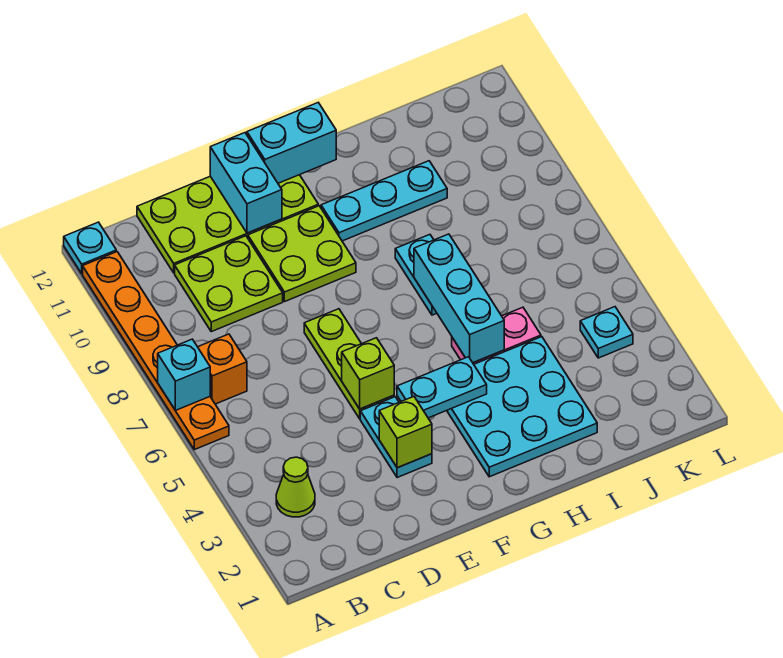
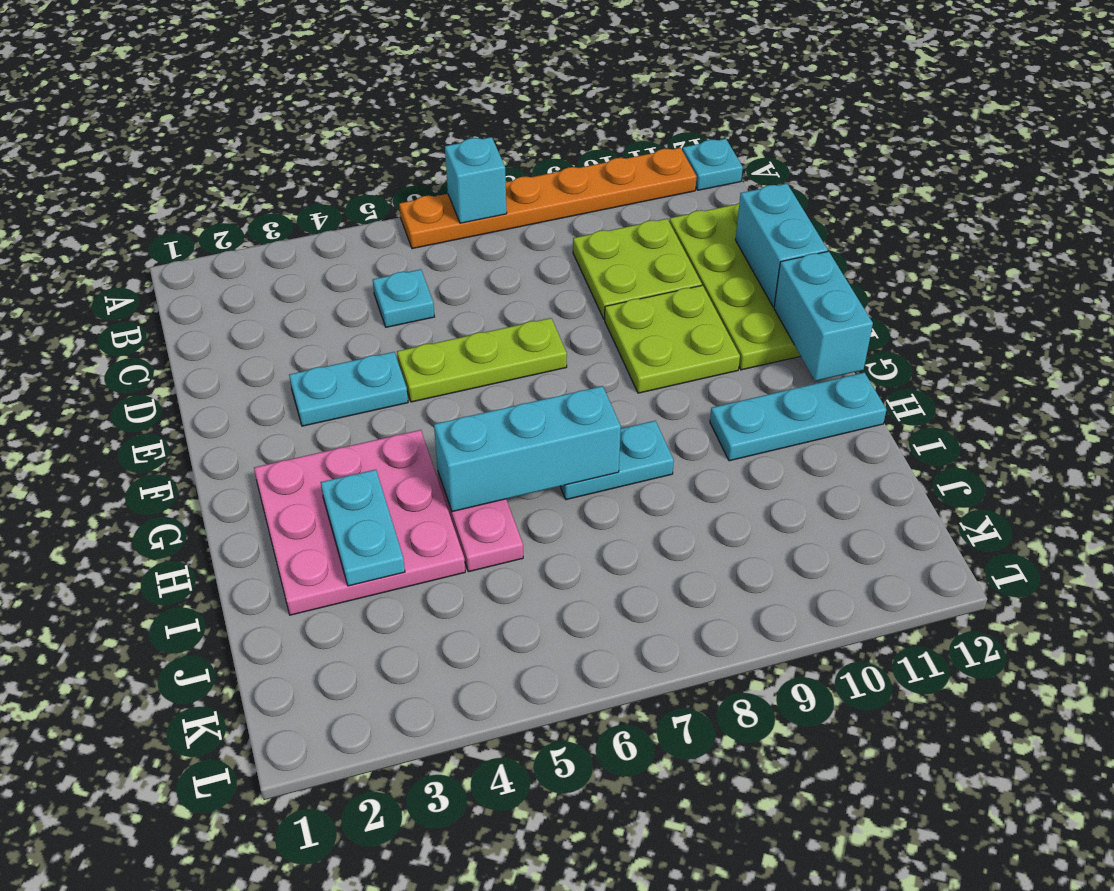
lime cone B3 level 1 -> none
orange brick B7 level 1 -> none
lime brick E3 level 2 -> none
lime brick E5 level 2 -> none
cyan brick E11:E12 level 2 -> cyan brick D12:E12 level 2
cyan plate F4:G4 level 2 -> cyan plate H3:I3 level 2
cyan plate G2:I4 level 1 -> pink plate G2:I4 level 1
cyan plate G10:I10 level 1 -> cyan plate H10:H12 level 1
cyan plate K4 level 1 -> cyan plate C5 level 1

